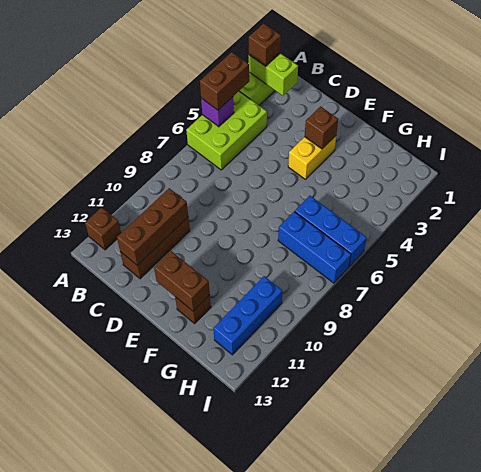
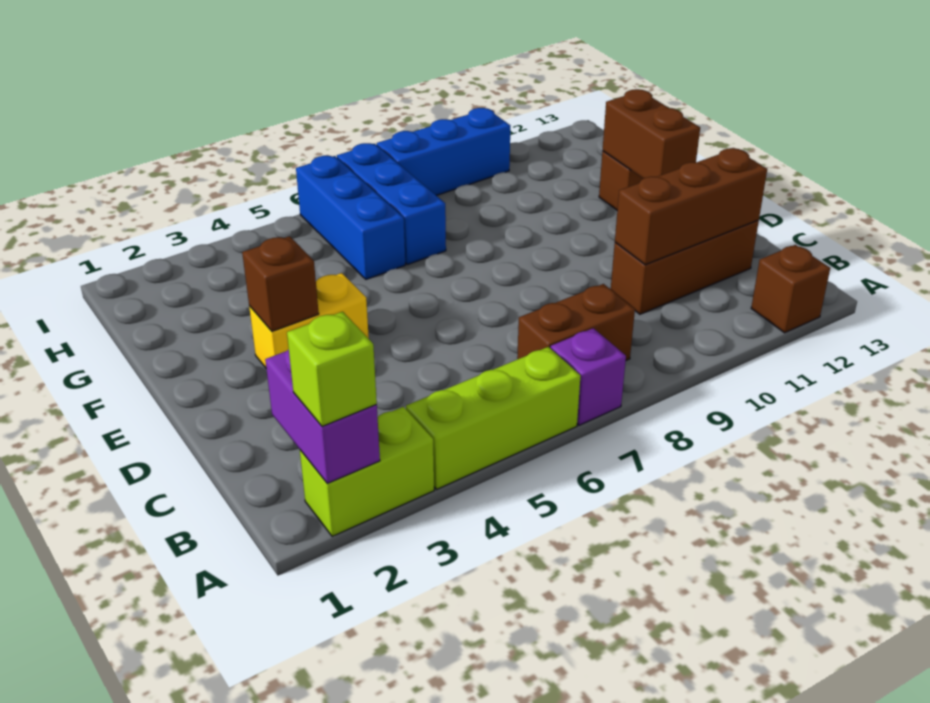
lime brick A2:B2 level 2 -> purple brick A2:B2 level 2
brown brick A2 level 3 -> lime brick A2 level 3
lime brick A4:B6 level 1 -> lime brick A4:A6 level 1
brown brick A4:A5 level 3 -> brown brick B7:B8 level 1
purple brick A5 level 2 -> purple brick A7 level 1
blue brick H10:H12 level 1 -> blue brick I8:I10 level 1

